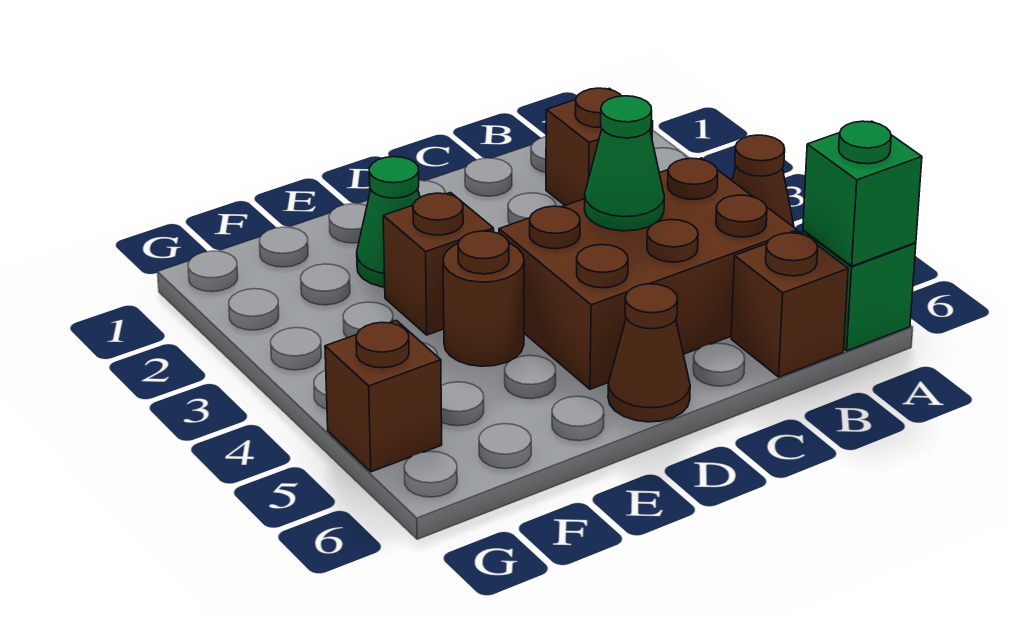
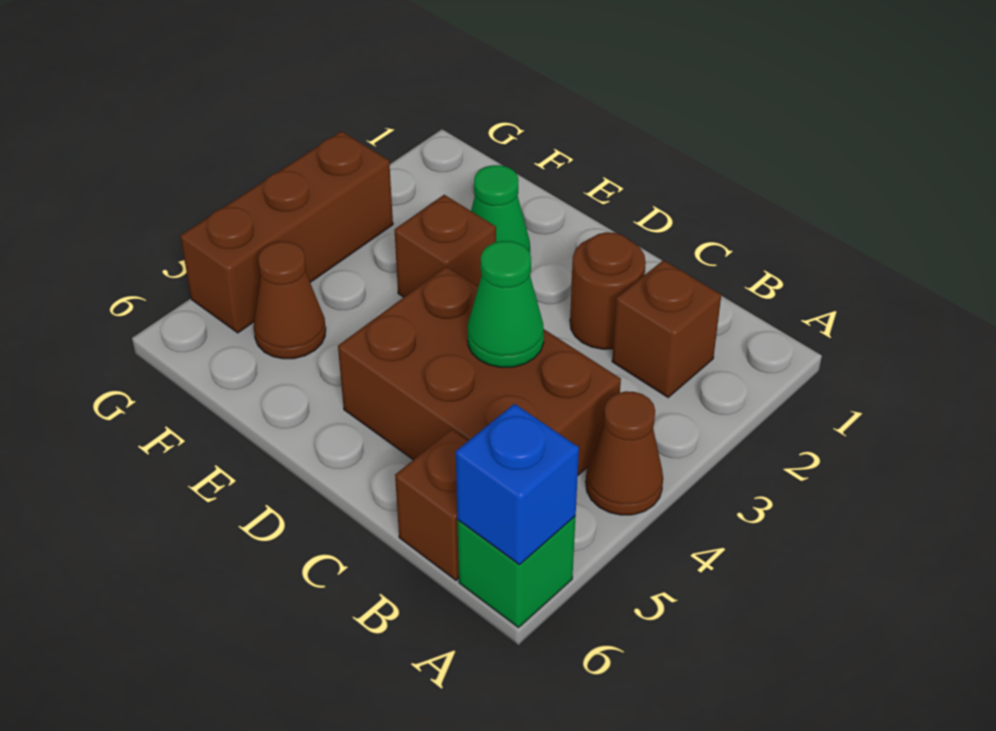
green brick A6 level 2 -> blue brick A6 level 2
brown cone D6 level 1 -> brown cone F5 level 1
brown round brick E4 level 1 -> brown round brick C2 level 1
brown brick G5 level 1 -> brown brick G3:G5 level 1

